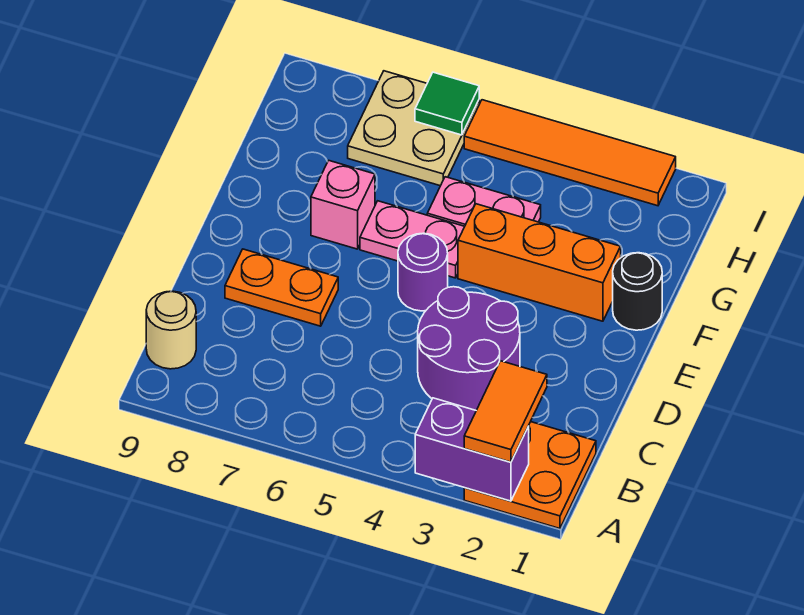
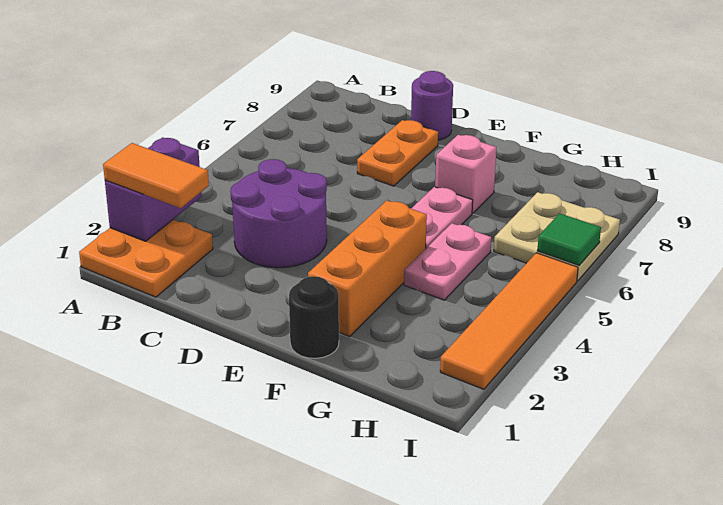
tan round brick B9 level 1 -> none
purple round brick E5 level 1 -> purple round brick D9 level 1

